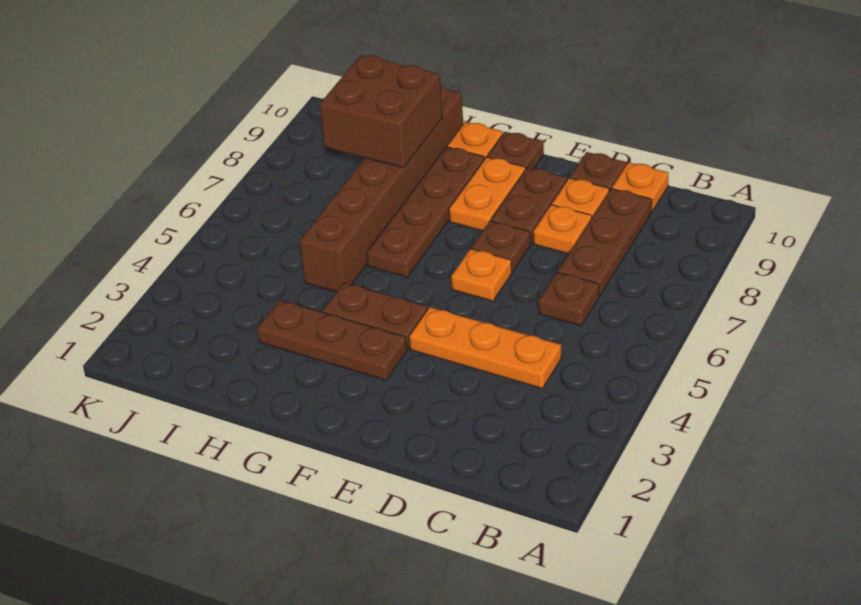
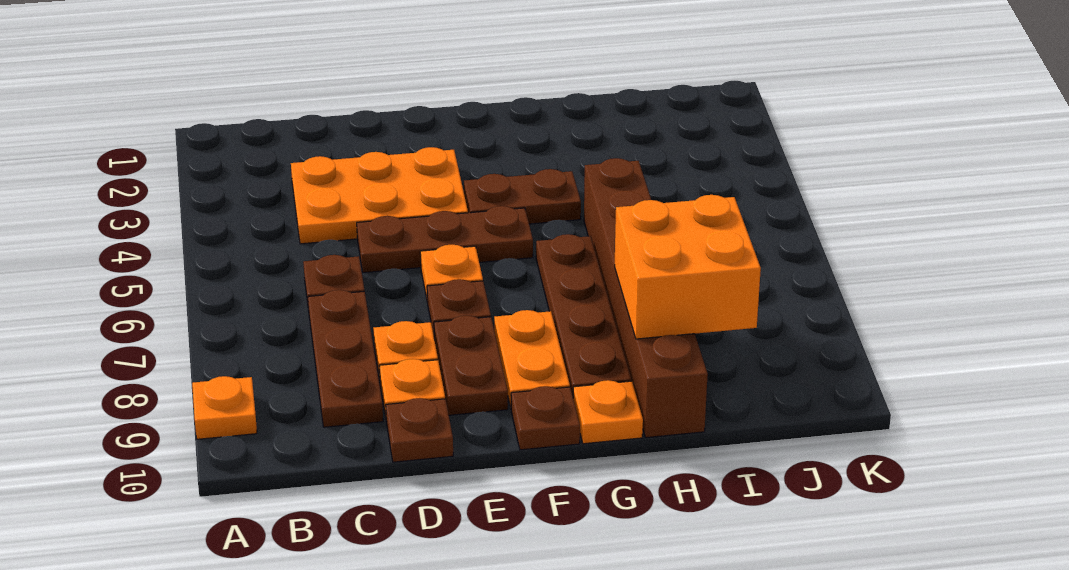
orange plate C4:E4 level 1 -> orange plate C3:E4 level 1
orange plate C10 level 1 -> orange plate A9 level 1
brown plate F3:H3 level 1 -> brown plate D5:F5 level 1
brown brick H8:I9 level 2 -> orange brick H8:I9 level 2

